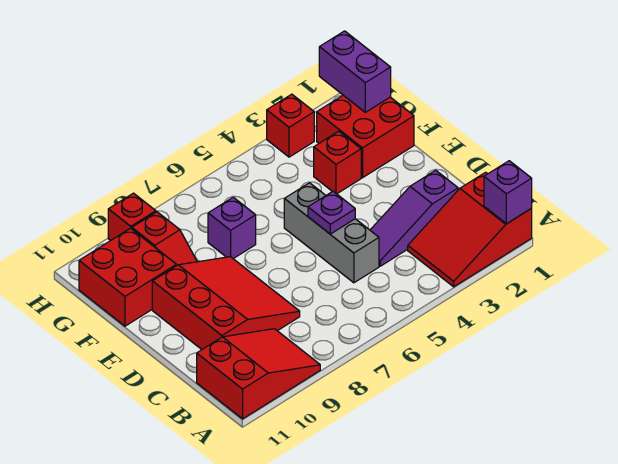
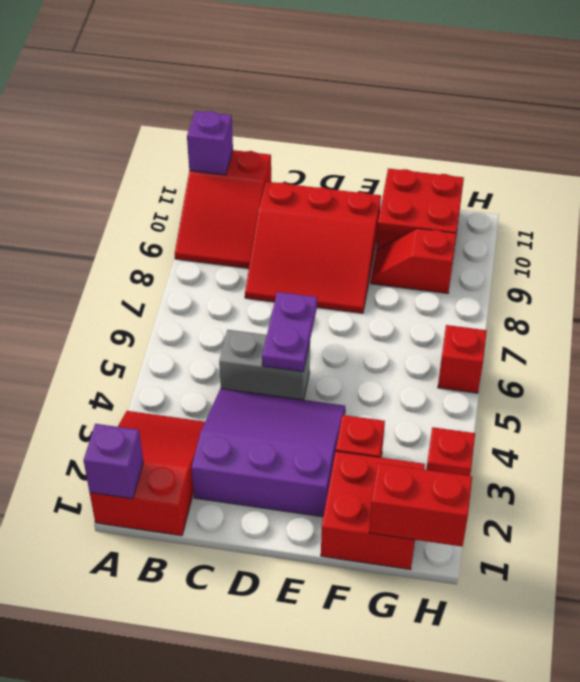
purple slope C2:C4 level 1 top 2 -> purple slope C2:E4 level 1 top 2
grey brick C5:E5 level 1 -> grey brick C5:D5 level 1
purple plate D5 level 2 -> purple plate D5:D6 level 2
purple brick F7 level 1 -> purple brick A11 level 2
purple brick G1:H1 level 2 -> red brick G1:H1 level 2
red brick H9 level 1 -> red brick H6 level 1

